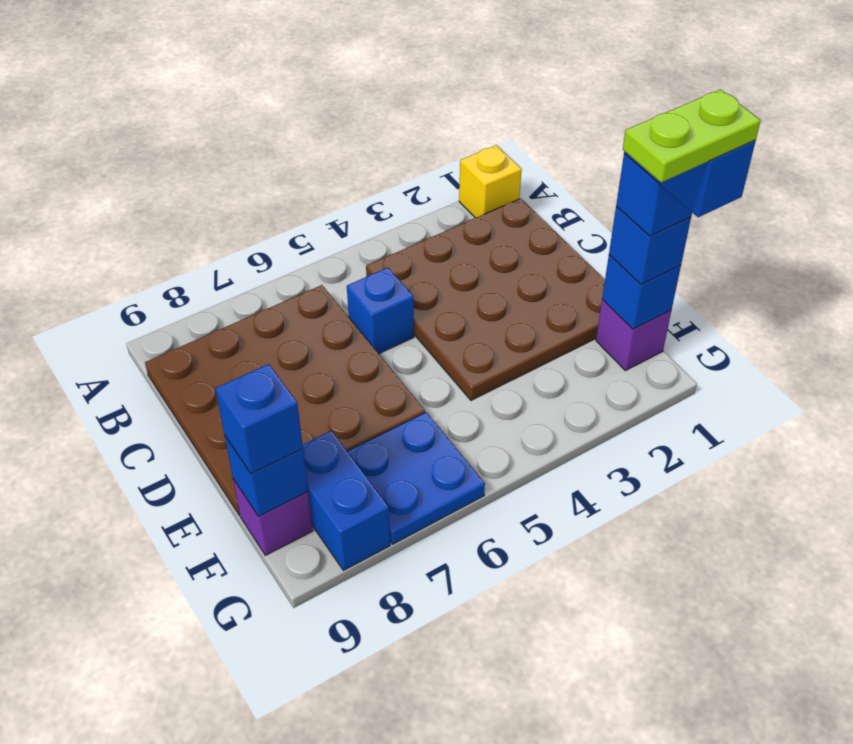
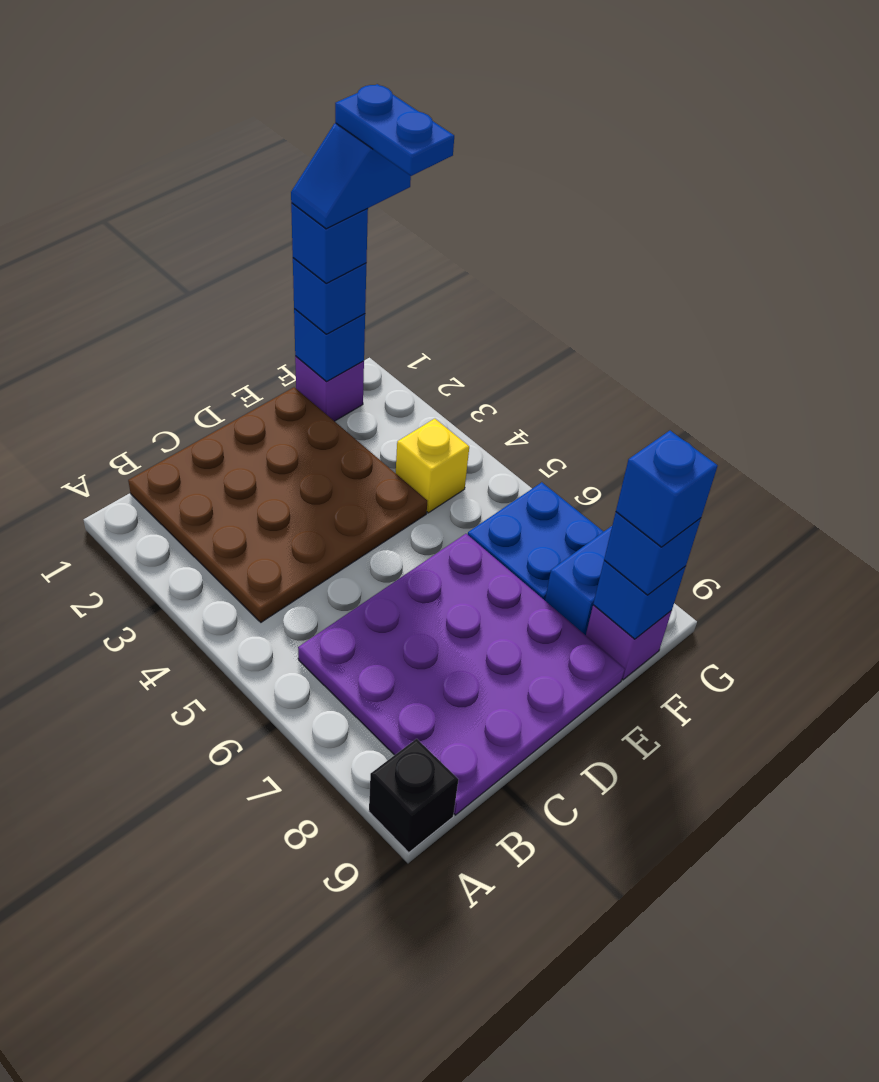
yellow brick A1 level 1 -> yellow brick F4 level 1
none -> black brick A9 level 1
brown plate B6:E9 level 1 -> purple plate B6:E9 level 1
blue brick C5 level 1 -> blue brick F9 level 4
lime plate G1:G2 level 6 -> blue plate G1:G2 level 6

